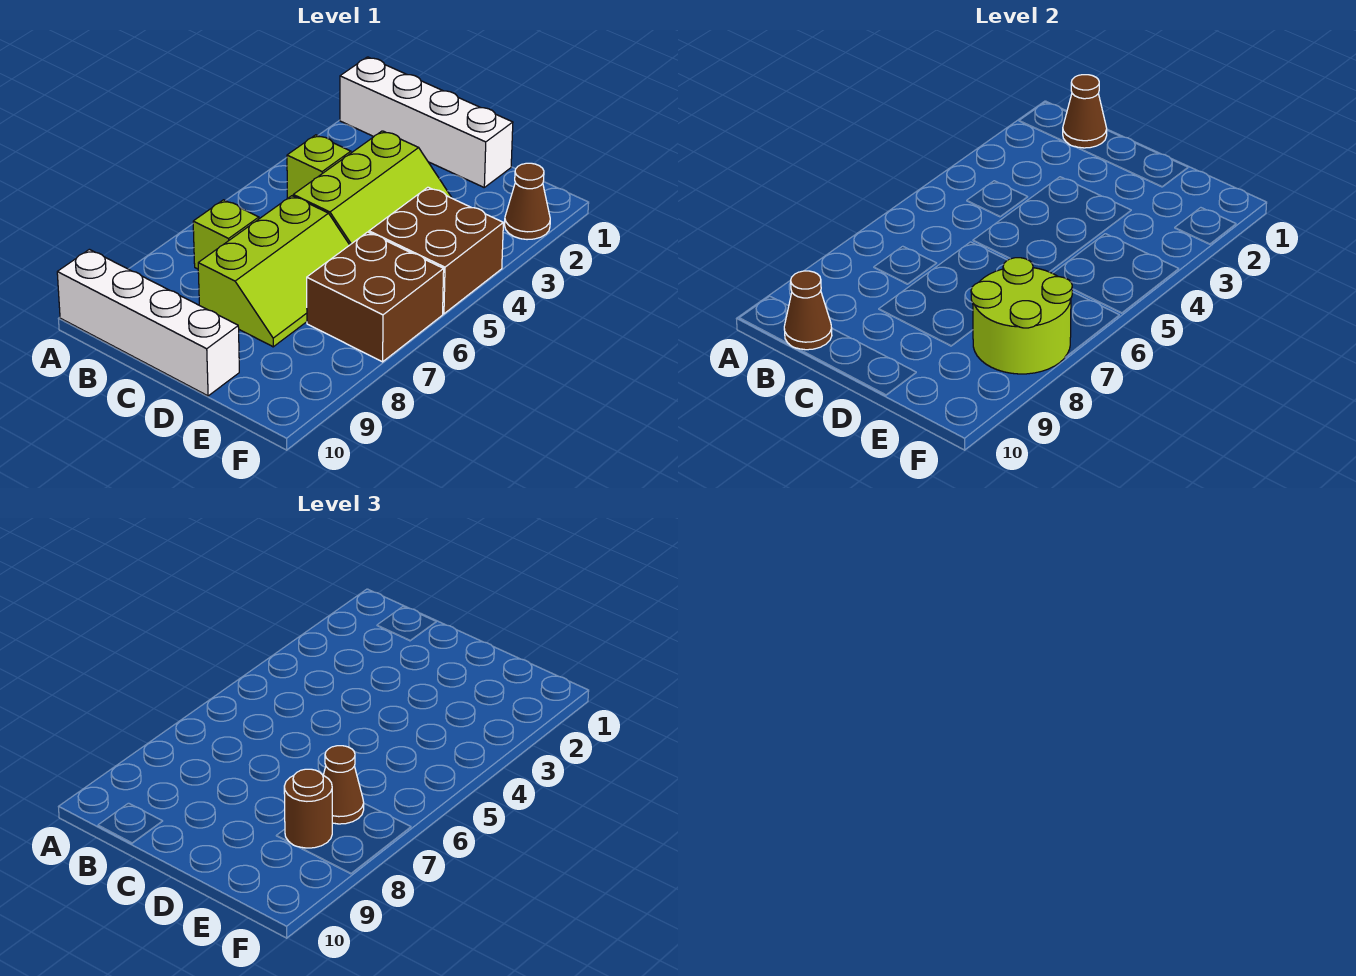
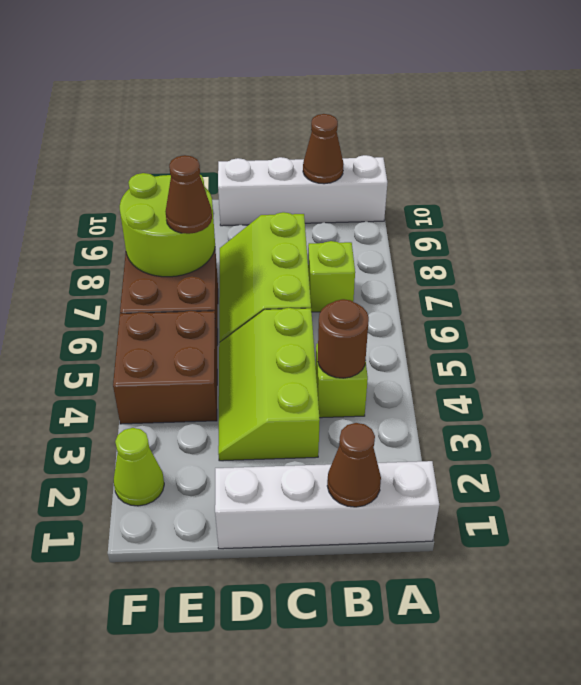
brown round brick E8 level 3 -> brown round brick B4 level 2
brown cone F2 level 1 -> lime cone F2 level 1

